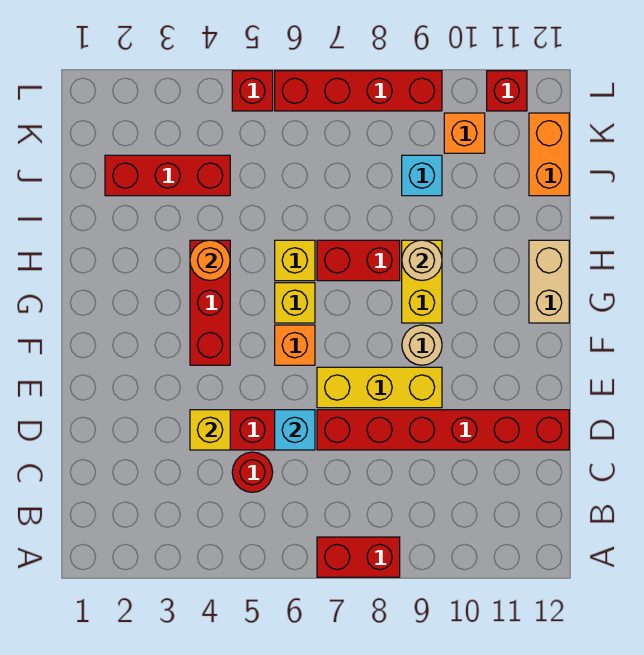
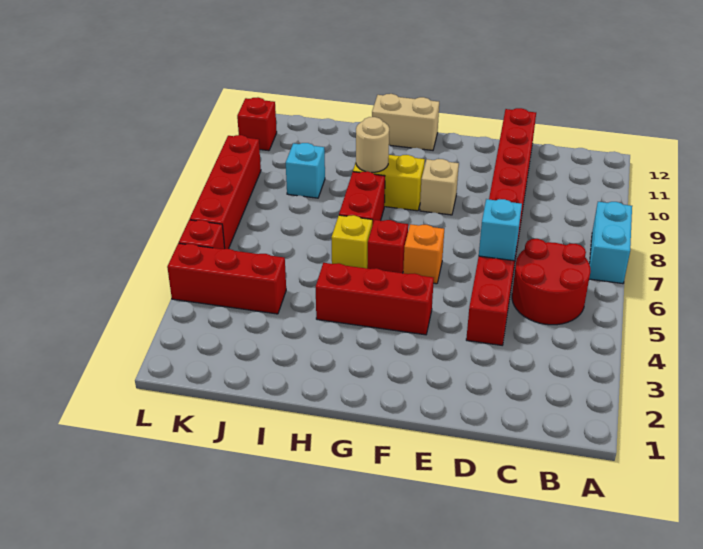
red brick A7:A8 level 1 -> cyan brick A7:A8 level 1
red round brick C5 level 1 -> red round brick B5:C6 level 1
yellow brick D4 level 2 -> none
yellow brick E7:E9 level 1 -> none
tan round brick F9 level 1 -> tan brick F9 level 1
yellow brick G6 level 1 -> red brick G6 level 1
orange round brick H4 level 2 -> none
red brick J2:J4 level 1 -> red brick J4:L4 level 1
orange brick J12:K12 level 1 -> none
orange brick K10 level 1 -> none

